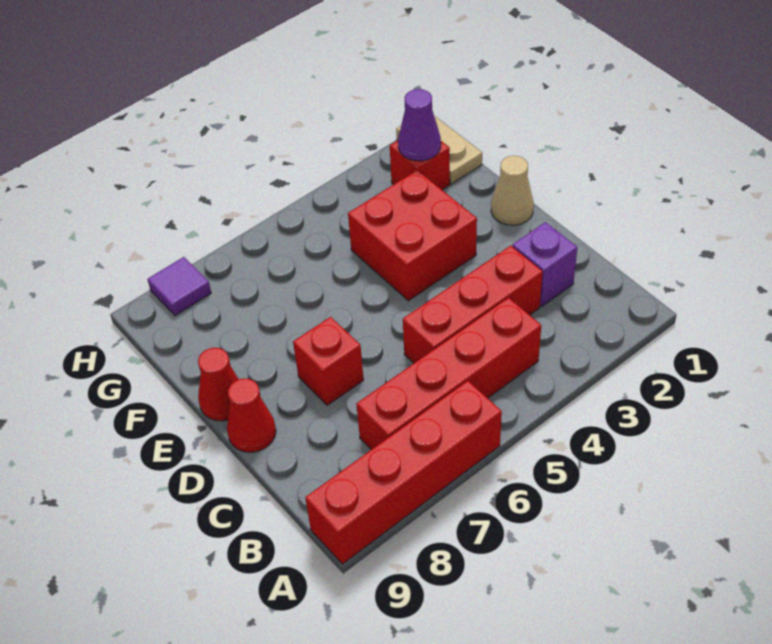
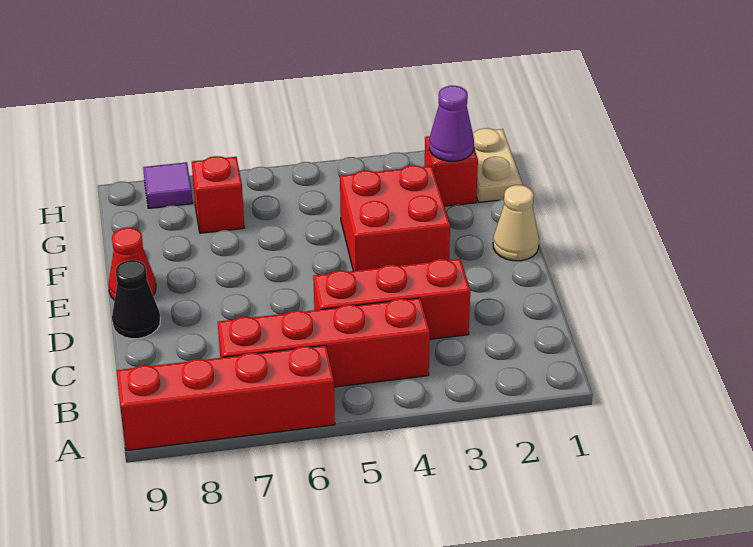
purple brick C2 level 1 -> none
red brick D7 level 1 -> red brick G7 level 1
red cone D9 level 1 -> black cone D9 level 1

